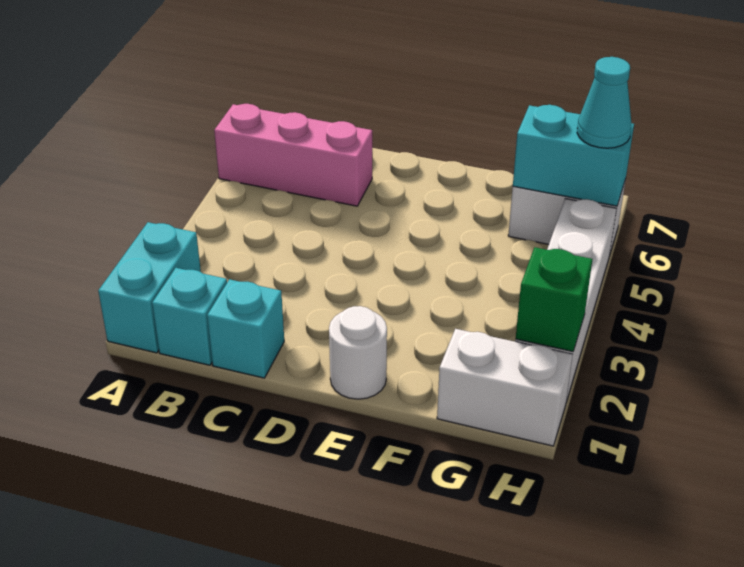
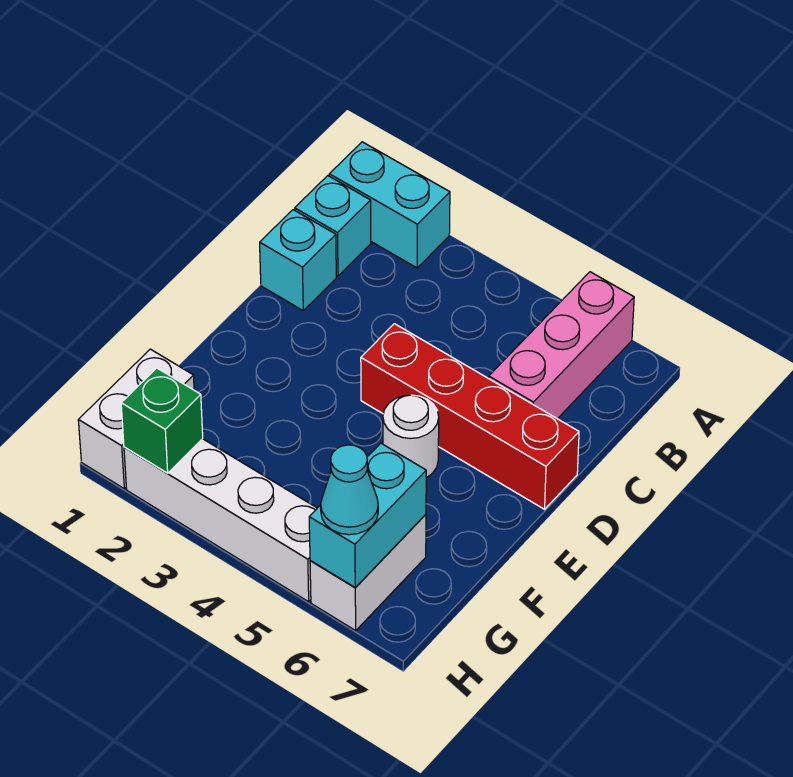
none -> red brick D4:D7 level 1
white round brick E1 level 1 -> white round brick E5 level 1

